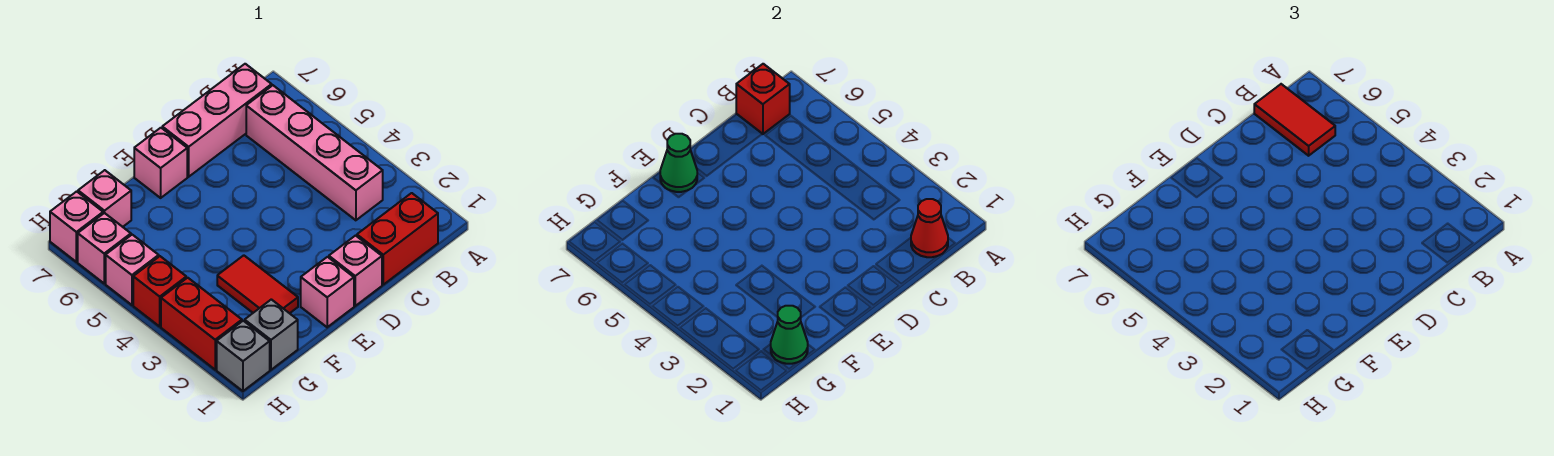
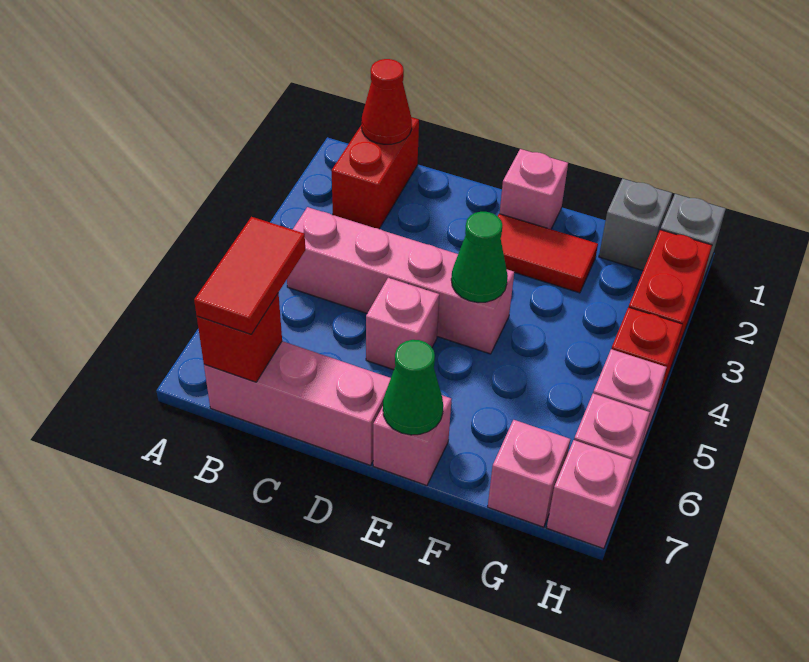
red brick B1:C1 level 1 -> red brick B1:B2 level 1
pink brick B3:B6 level 1 -> pink brick B4:E4 level 1
pink brick D1 level 1 -> pink brick D5 level 1
red tile F2:F3 level 1 -> red tile E2:F2 level 1
green cone G1 level 2 -> green cone E4 level 2

